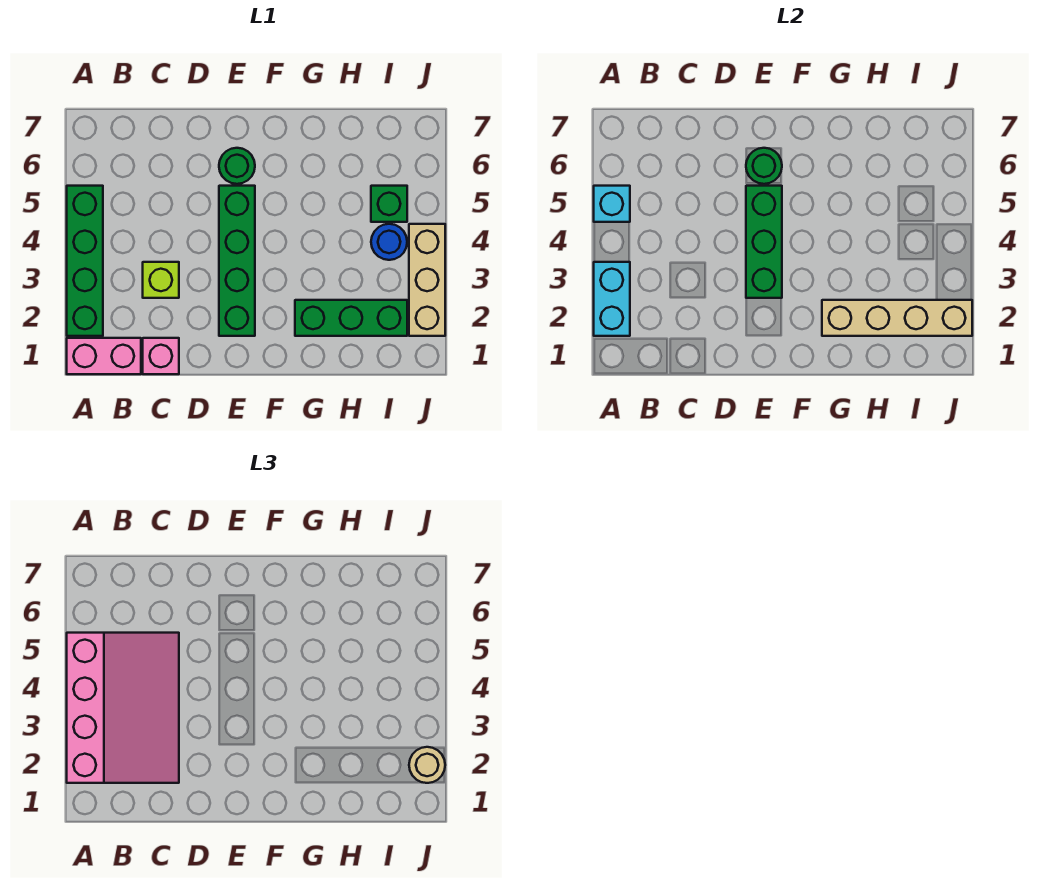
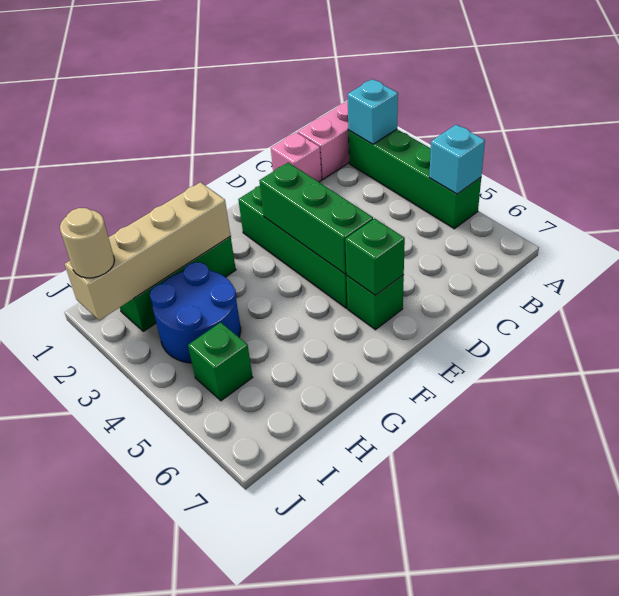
cyan brick A2:A3 level 2 -> cyan brick A2 level 2
pink slope A2:C5 level 3 top A -> none
lime brick C3 level 1 -> none
green round brick E6 level 1 -> green brick E6 level 1
green round brick E6 level 2 -> green brick E6 level 2
blue round brick I4 level 1 -> blue round brick H3:I4 level 1
tan brick J2:J4 level 1 -> none

